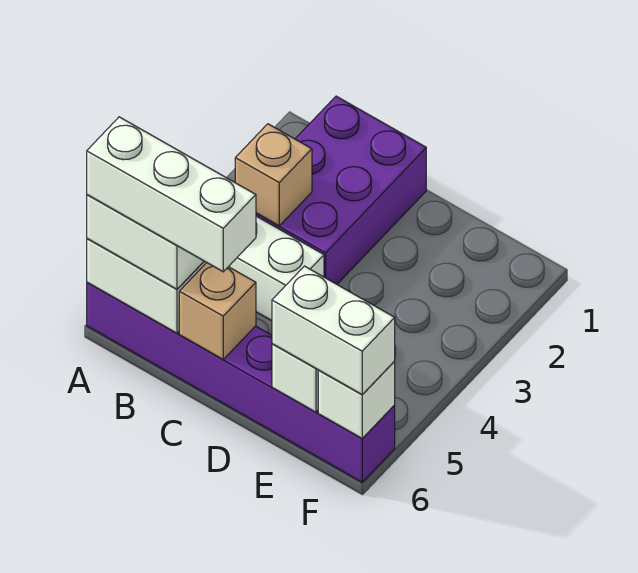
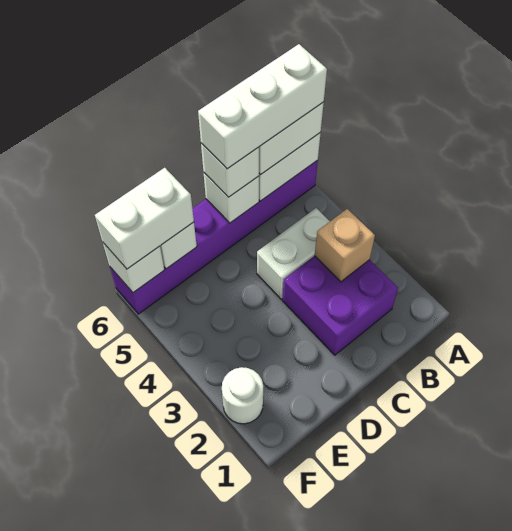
purple brick B1:C3 level 1 -> purple brick B2:C3 level 1
tan brick C6 level 2 -> white brick C6 level 2
none -> white brick C6 level 3
none -> white round brick F2 level 1

